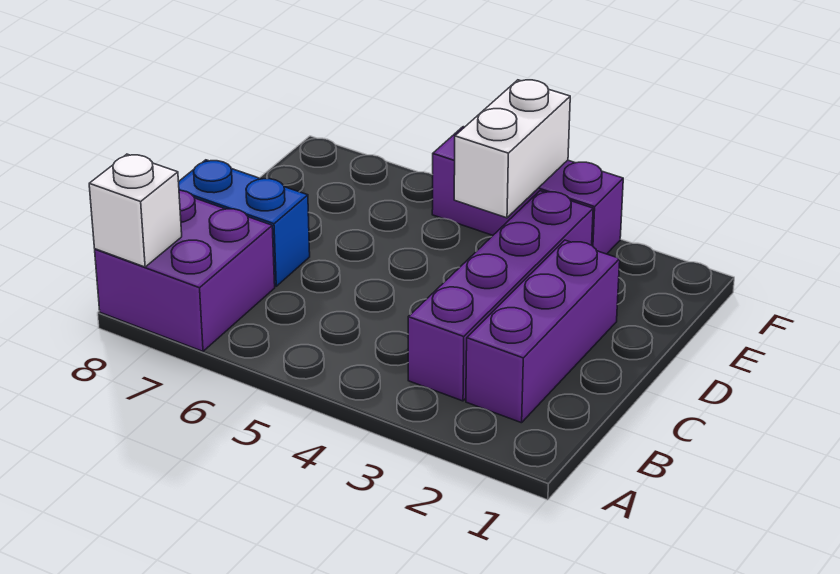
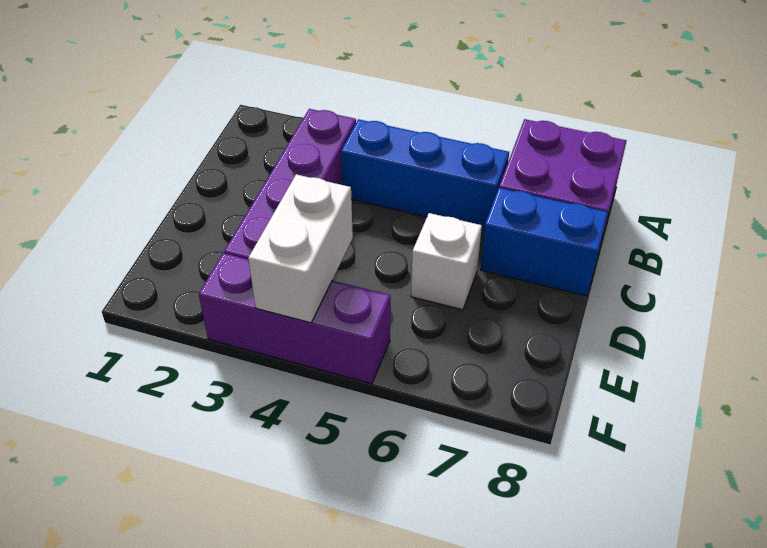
white brick A8 level 2 -> white brick D6 level 1
purple brick B2:D2 level 1 -> none
none -> blue brick B4:B6 level 1

